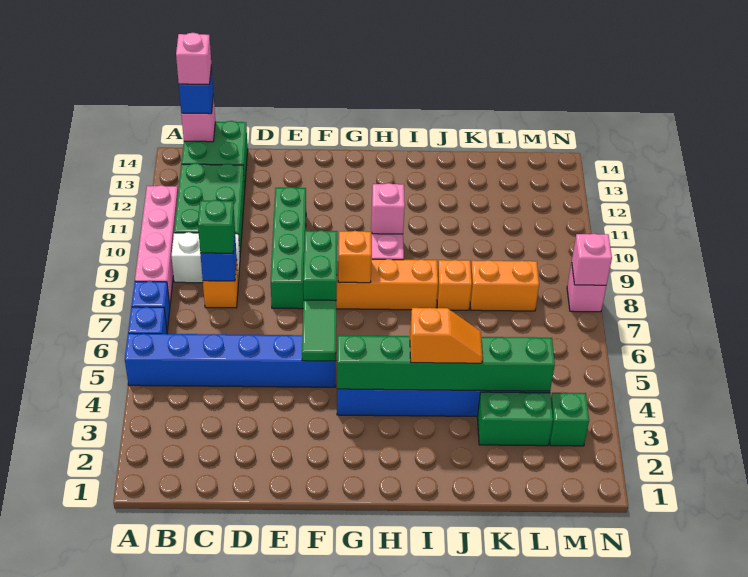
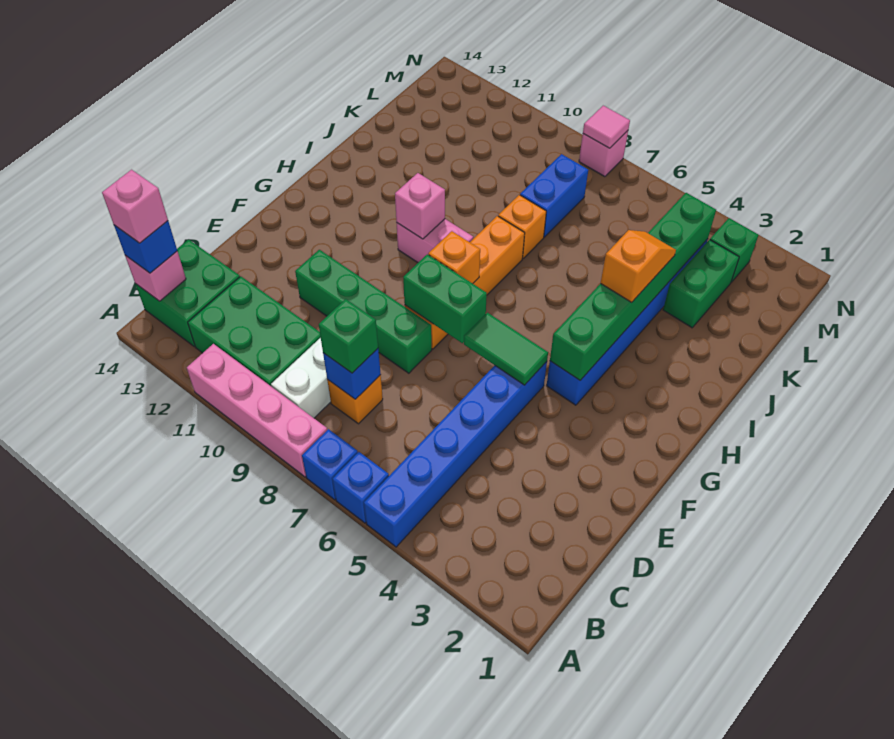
orange brick K8:L8 level 1 -> blue brick K8:L8 level 1
pink brick N8 level 2 -> pink tile N8 level 2

